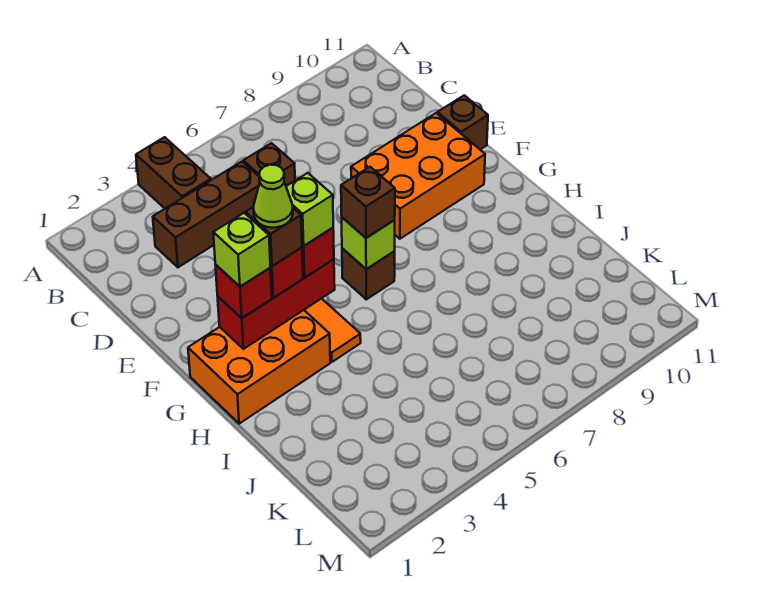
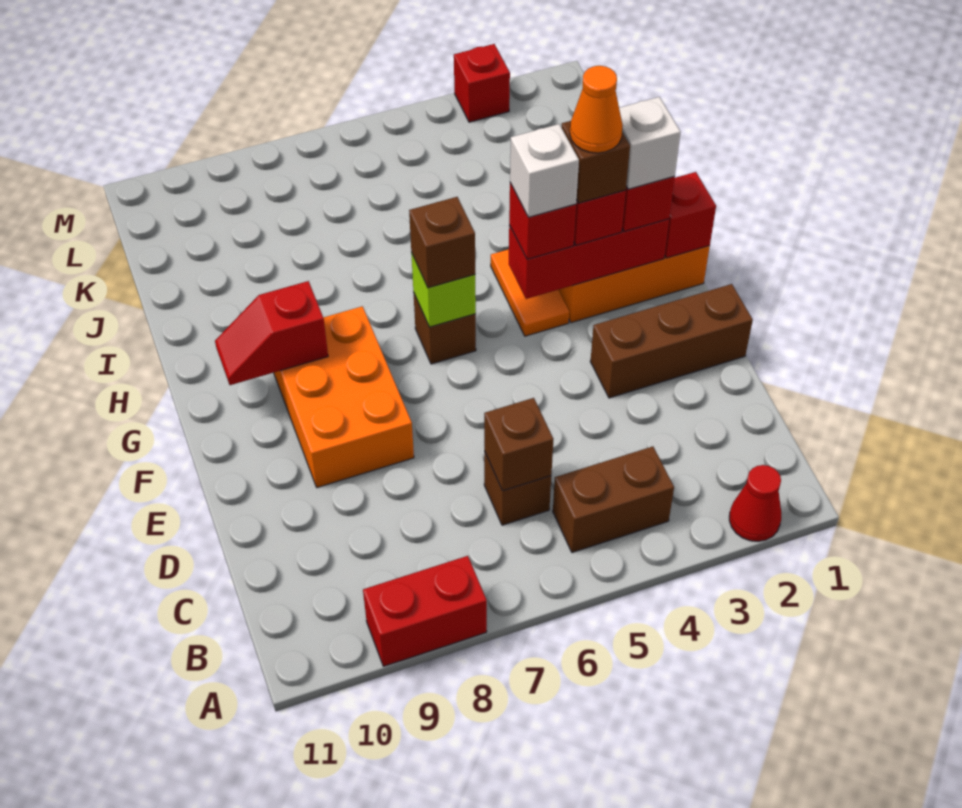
none -> red cone A2 level 1
brown brick A4:B4 level 1 -> brown brick B4:B5 level 1
none -> red brick A8:A9 level 1
brown brick C3:C5 level 1 -> brown brick E1:E3 level 1
orange brick E8:F10 level 1 -> orange brick E8:G9 level 1
brown brick E11 level 1 -> brown brick C6 level 2
none -> red brick G1 level 2
lime brick G2 level 4 -> white brick G2 level 4
lime cone G3 level 5 -> orange cone G3 level 5
lime brick G4 level 4 -> white brick G4 level 4
none -> red slope G9:G10 level 2 top 9
none -> red brick M3 level 1

